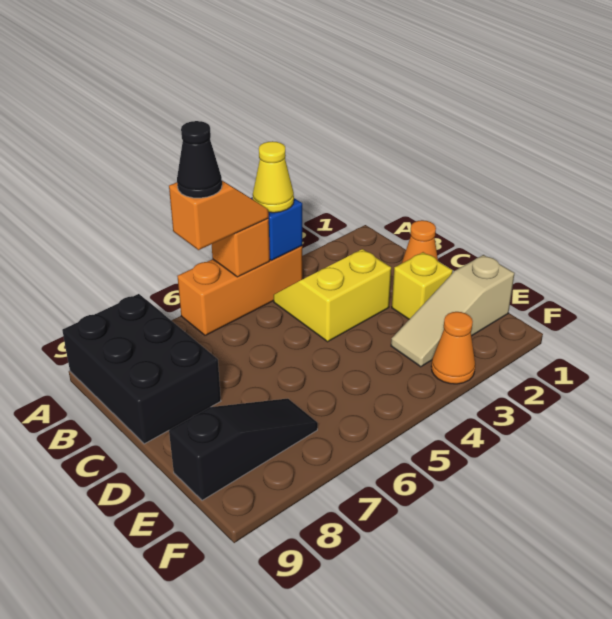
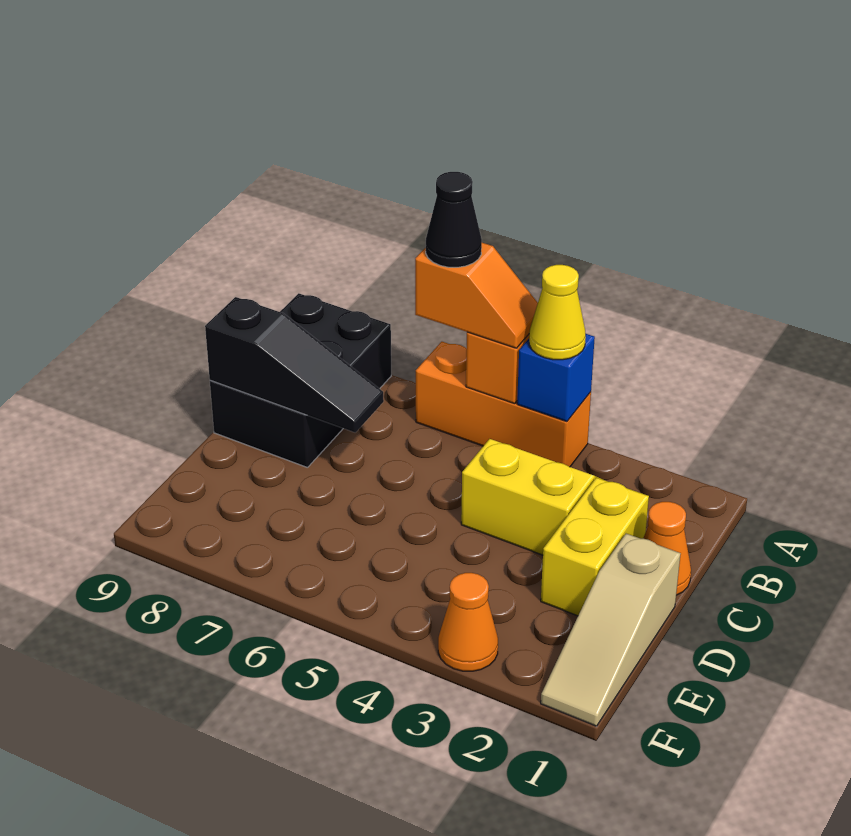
yellow brick D2 level 1 -> yellow brick C2:D2 level 1
tan slope E1:E3 level 1 top 1 -> tan slope D1:F1 level 1 top D
black slope E7:E9 level 1 top 9 -> black slope C7:C9 level 2 top 9

